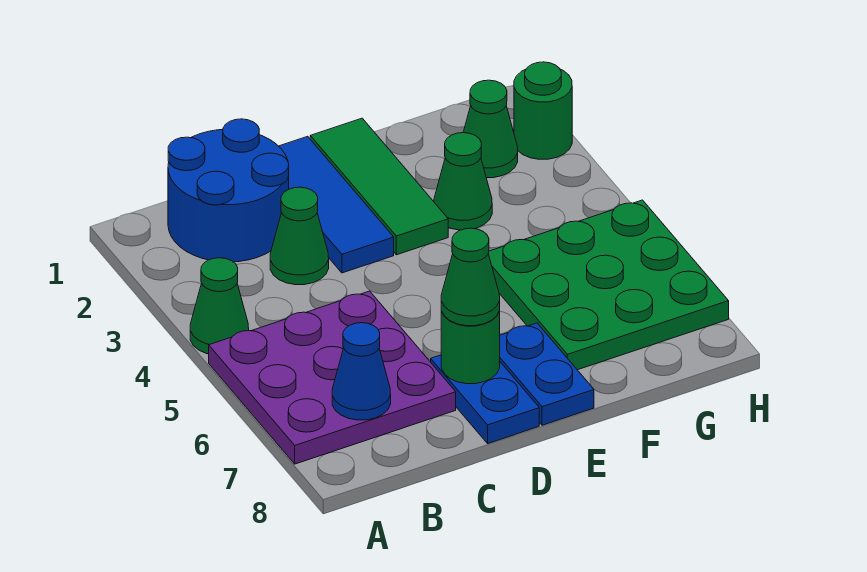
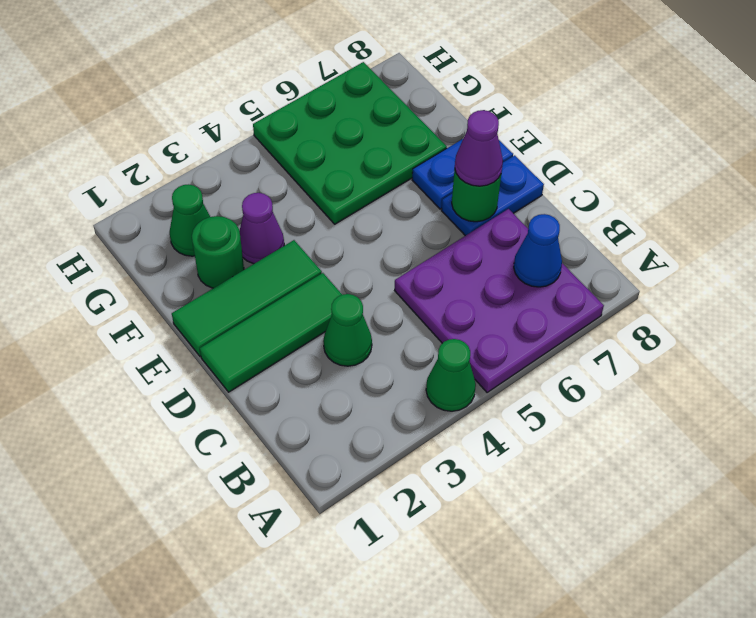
blue round brick B1:C2 level 1 -> none
blue tile D1:D3 level 1 -> green tile D1:D3 level 1
green cone D7 level 3 -> purple cone D7 level 3
green cone F3 level 1 -> purple cone F3 level 1
green round brick H2 level 1 -> green round brick F2 level 1

